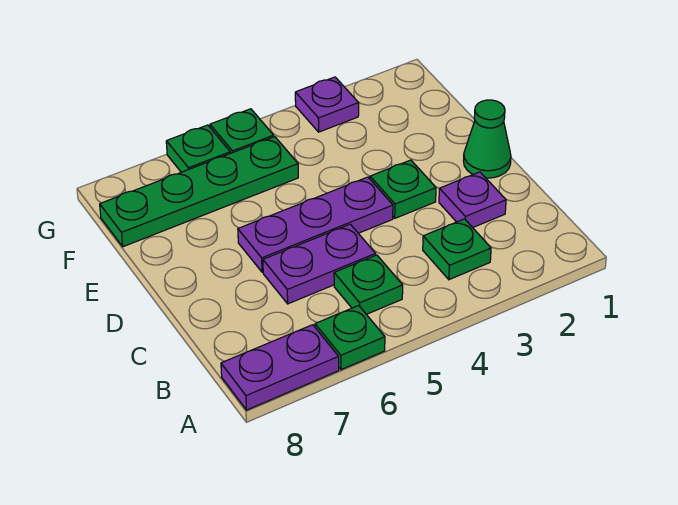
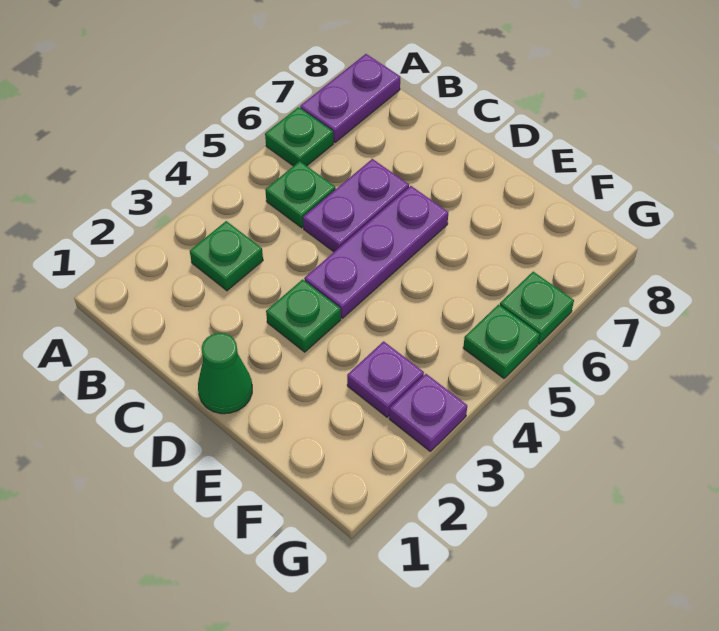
purple plate C2 level 1 -> purple plate F3 level 1
green plate F5:F8 level 1 -> none

